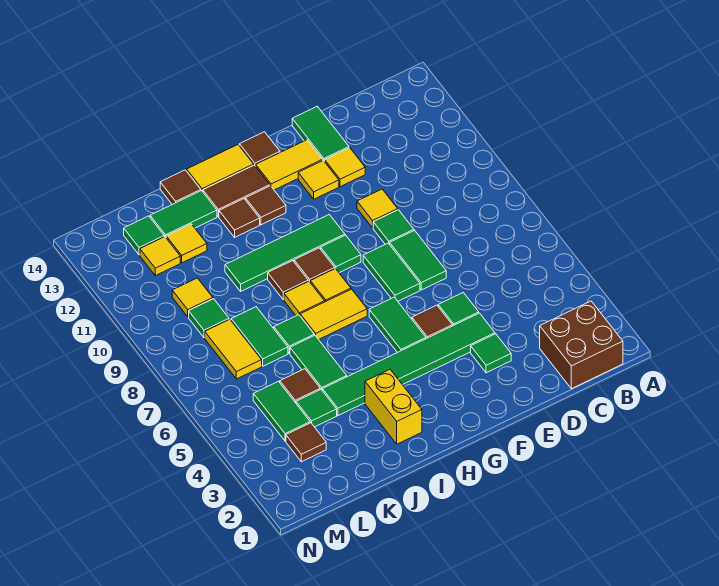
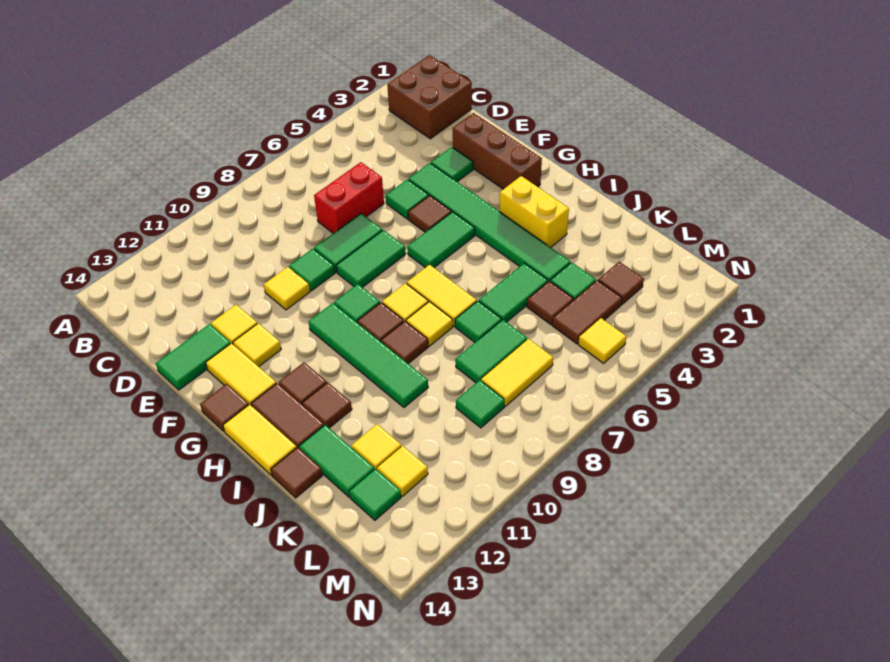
none -> red brick D6:D7 level 1
none -> brown brick E2:G2 level 1
yellow brick I2:I3 level 1 -> yellow brick H3:I3 level 1
green tile L4:L5 level 1 -> brown tile L4:L5 level 1
yellow tile L10 level 1 -> yellow tile M5 level 1

